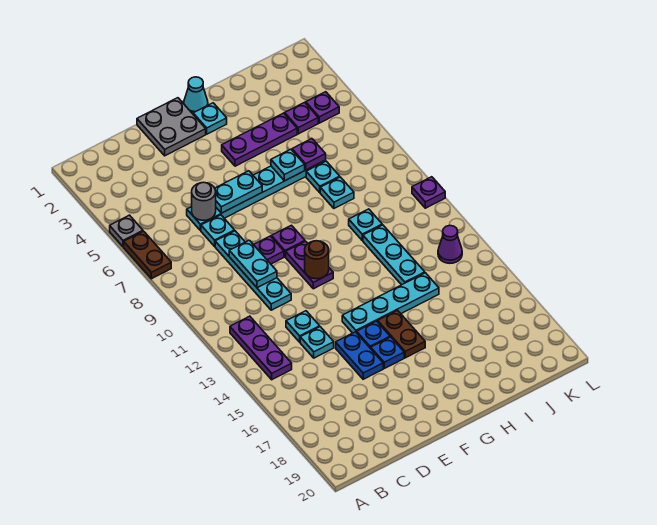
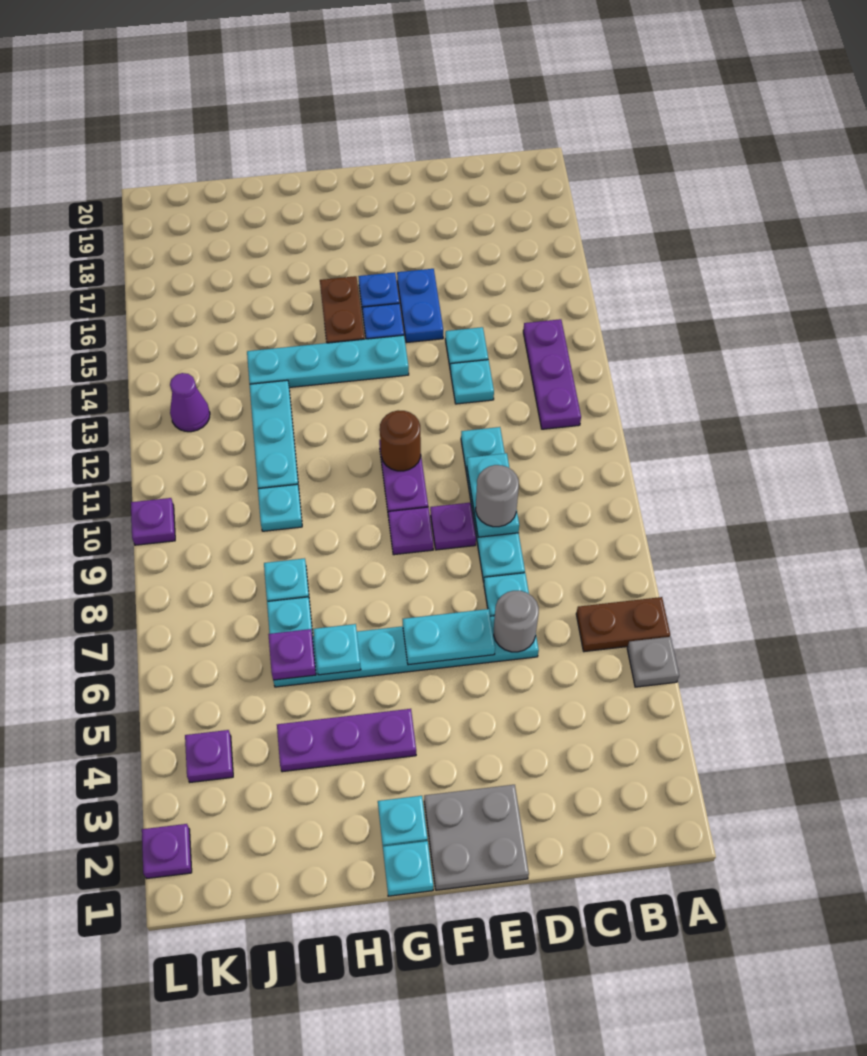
brown plate A6:A7 level 1 -> brown plate A6:B6 level 1
none -> grey round brick D9 level 3
cyan cone G1 level 1 -> cyan plate G1 level 1
purple plate J4 level 1 -> purple plate L2 level 1

